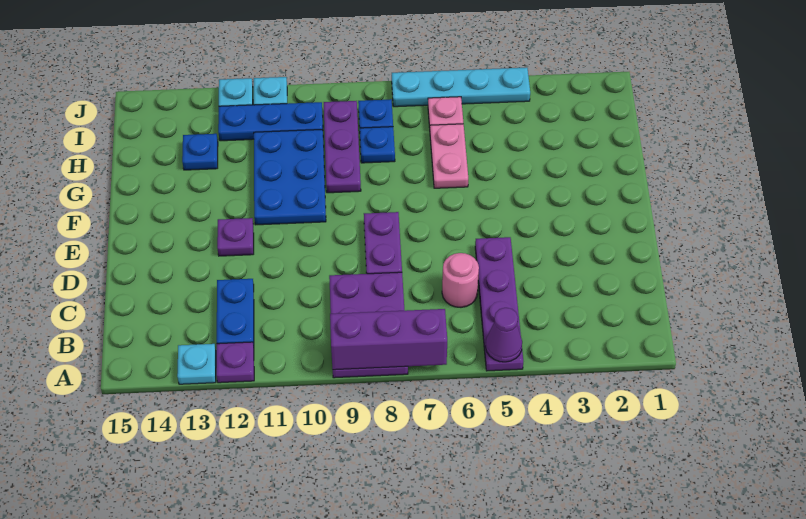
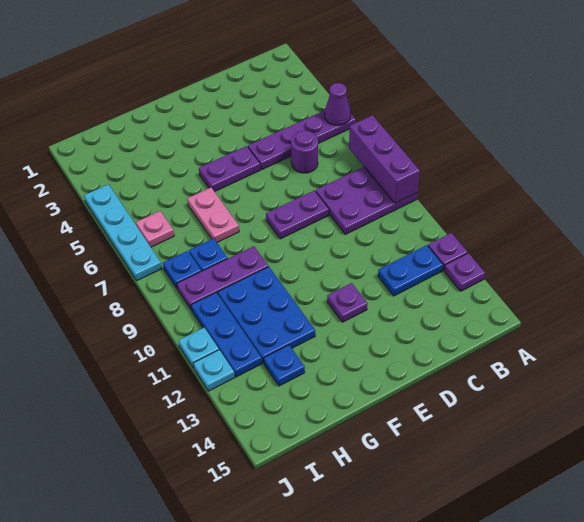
cyan plate A13 level 1 -> purple plate A13 level 1
pink round brick C6 level 1 -> purple round brick C6 level 1
none -> purple plate E5:F5 level 1
blue plate F10:H11 level 1 -> blue plate G10:H12 level 1
pink plate G6:H6 level 1 -> pink plate G6:G7 level 1

